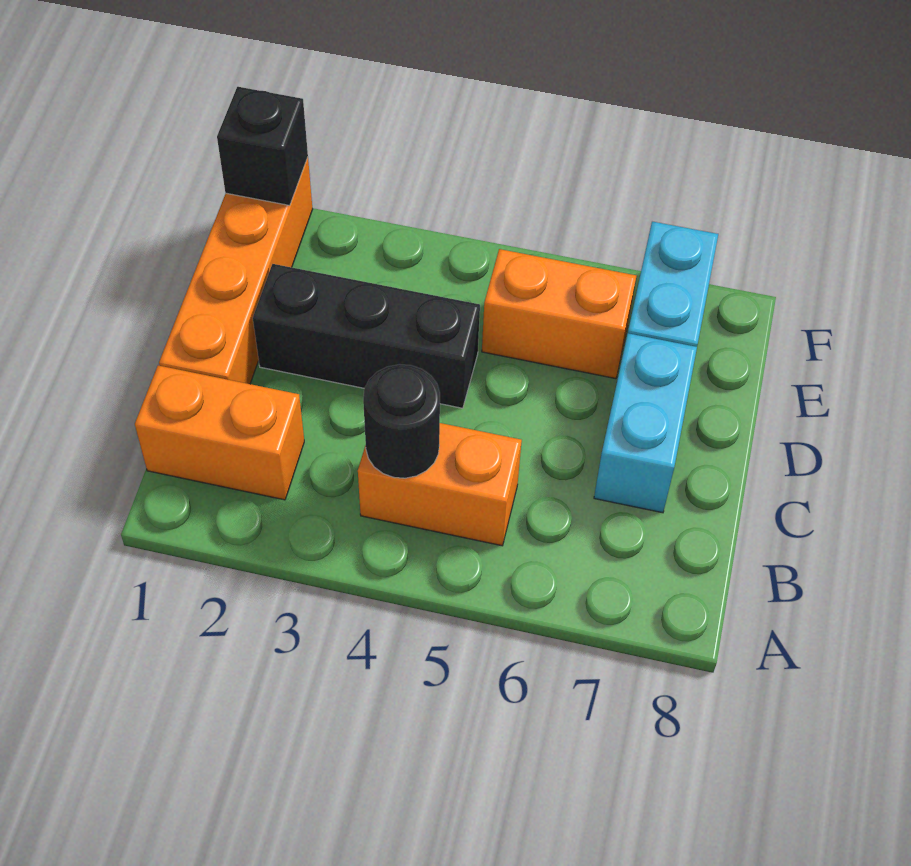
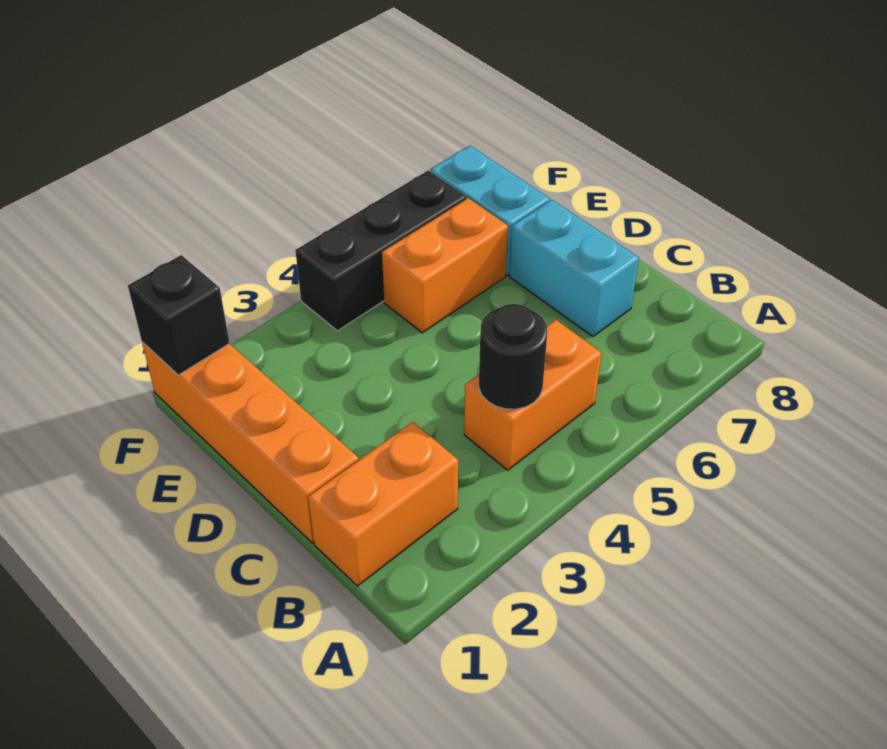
black brick D2:D4 level 1 -> black brick F4:F6 level 1

